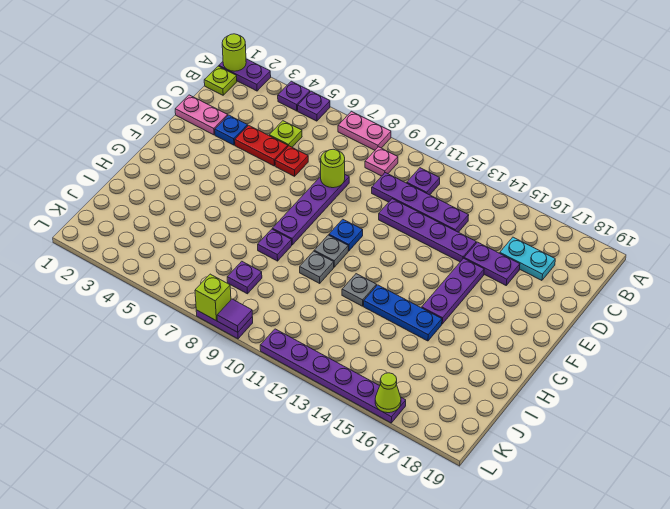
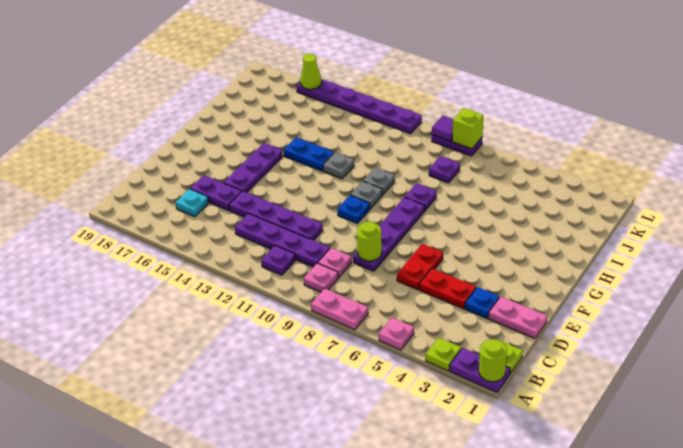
purple plate A4 level 1 -> none
purple plate A5 level 1 -> pink plate A5 level 1
lime plate C5 level 1 -> lime plate A3 level 1
none -> pink plate C9 level 1
cyan plate C16:C17 level 1 -> cyan plate C16 level 1
red plate D6 level 1 -> red plate D6:E6 level 1
blue plate H13:H15 level 1 -> blue plate H13:H14 level 1

